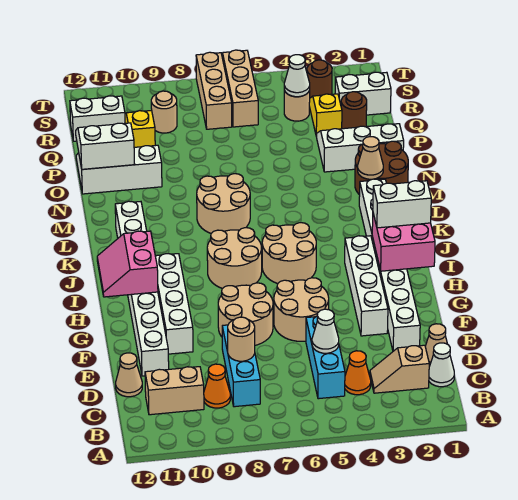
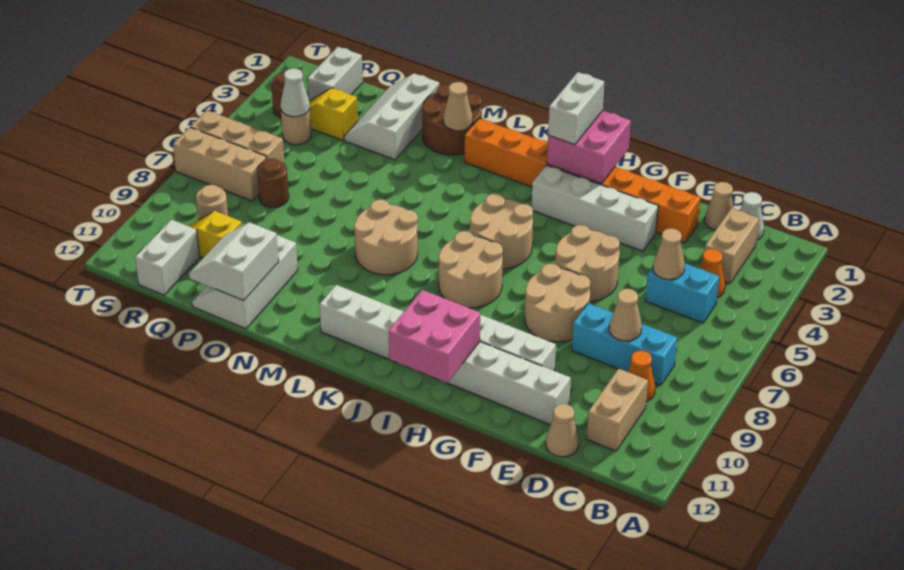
tan slope C2:C3 level 1 top 2 -> tan brick C2:C3 level 1
cyan brick C5:E5 level 1 -> cyan brick C5:D5 level 1
white cone D5 level 2 -> tan cone D5 level 2
tan round brick D8 level 2 -> tan cone D8 level 2
white brick E2:L2 level 1 -> orange brick E2:L2 level 1
pink slope H11:I12 level 2 top 11 -> pink brick H11:I12 level 2
brown round brick Q2 level 1 -> brown round brick Q7 level 1

